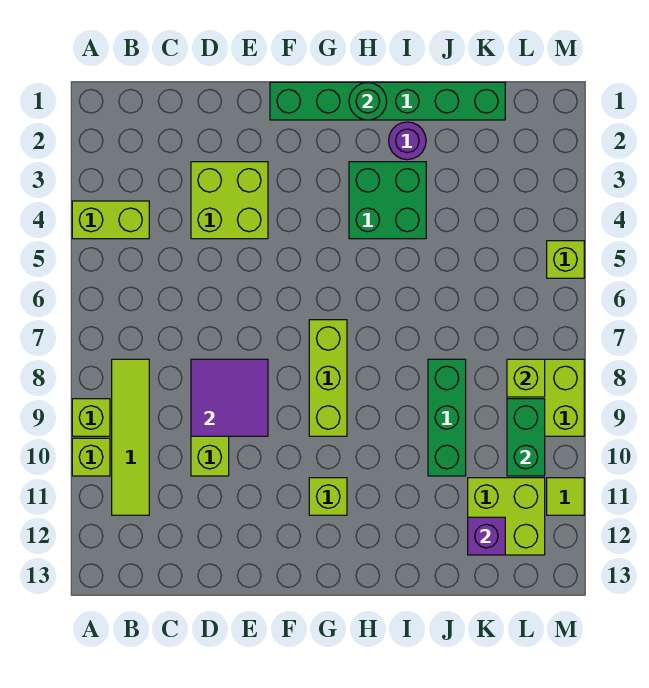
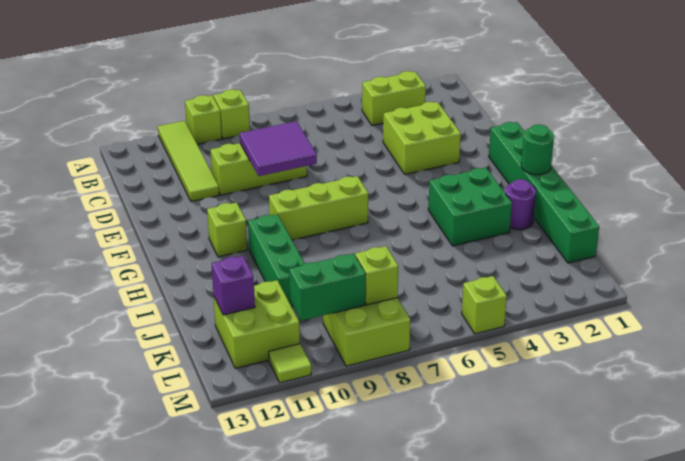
lime brick A4:B4 level 1 -> lime brick B3:B4 level 1
lime tile B8:B11 level 1 -> lime tile A11:D11 level 1
green brick J8:J10 level 1 -> green brick H10:J10 level 1

